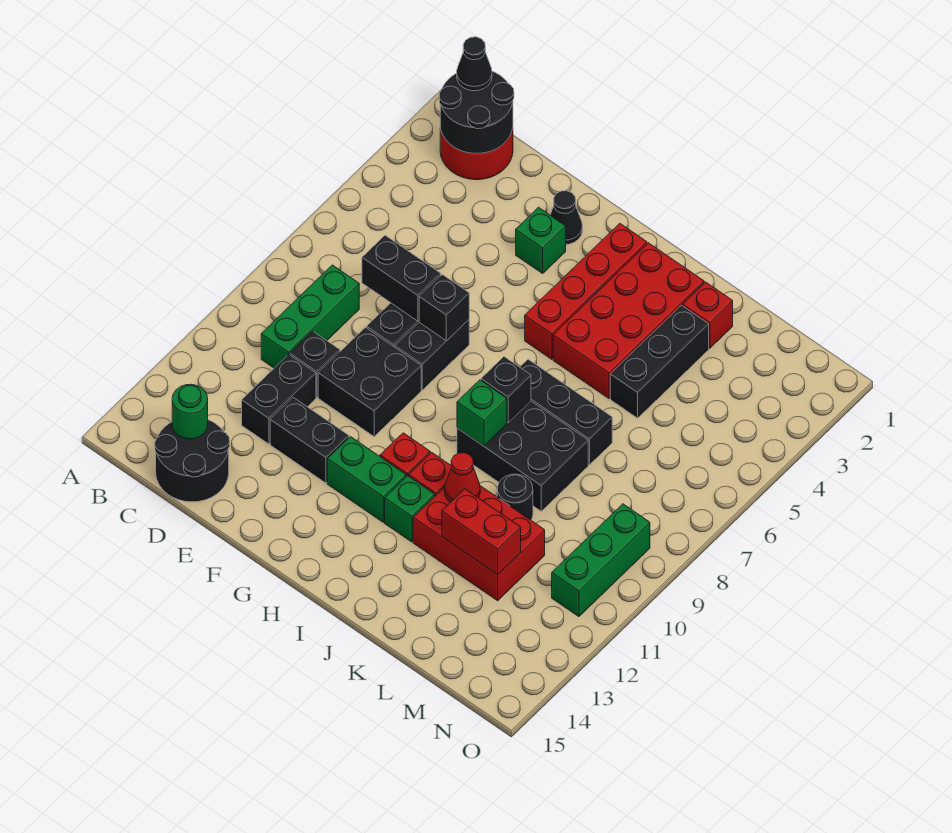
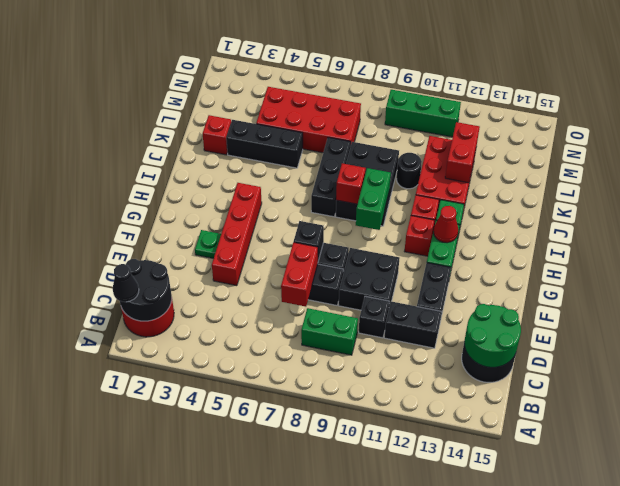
green brick C8:C10 level 1 -> green brick C8:C9 level 1
green round brick C14 level 2 -> green round brick C14:D15 level 2
black brick D7:E7 level 2 -> red brick D7:E7 level 2
black cone F2 level 1 -> none
green brick F3 level 1 -> green plate F3 level 1
red brick H2:H5 level 1 -> red brick E4:H4 level 1
red brick I2:J5 level 1 -> red brick L4:M7 level 1
black brick I8 level 2 -> red brick I8 level 2
green brick I9 level 2 -> green brick H9:I9 level 2
red cone J11 level 2 -> red cone H12 level 2

